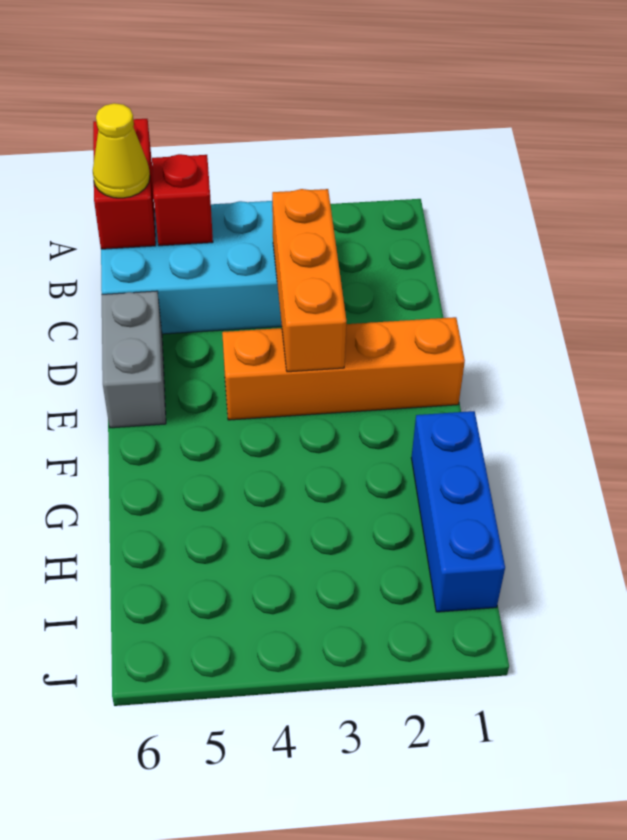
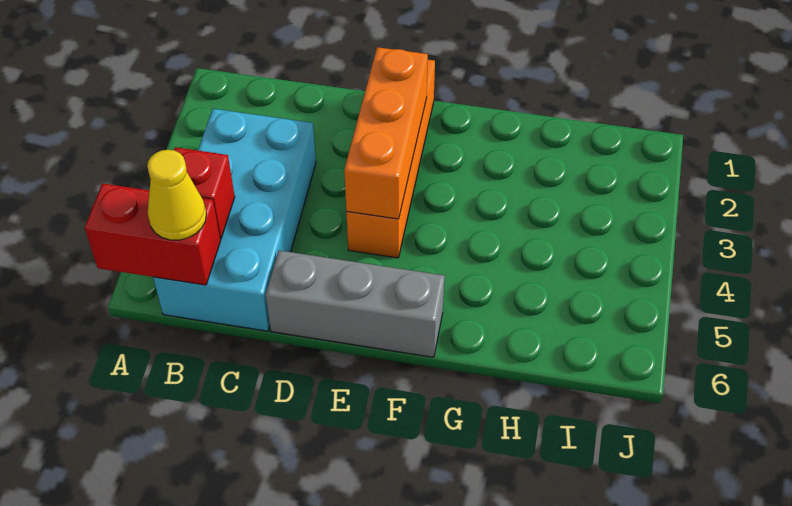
orange brick C3:E3 level 2 -> orange brick E2:E4 level 2
grey brick D6:E6 level 1 -> grey brick D6:F6 level 1
blue brick G1:I1 level 1 -> none

